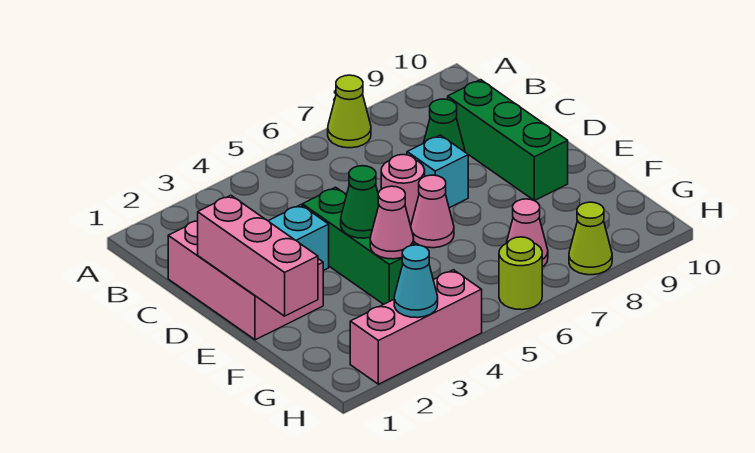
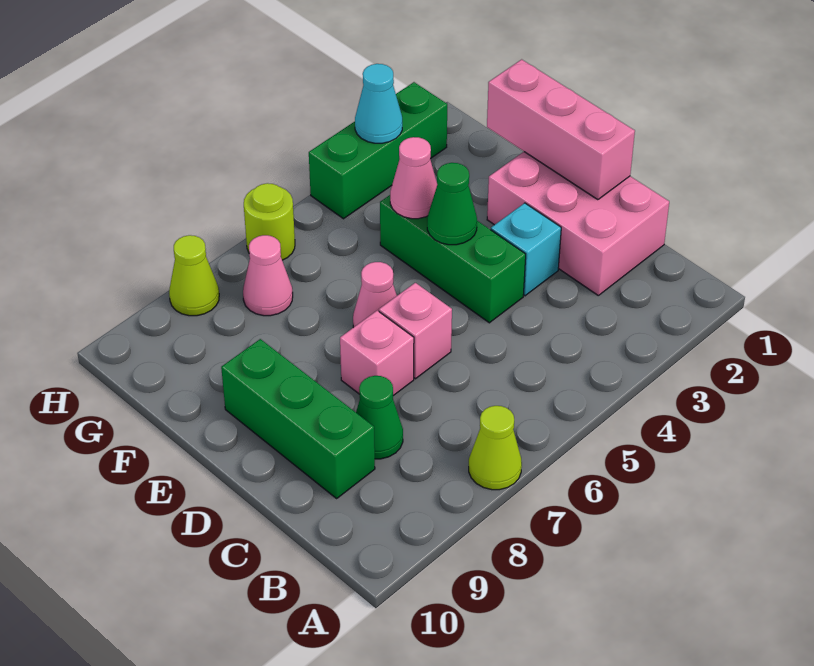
pink round brick D6 level 1 -> pink brick D6 level 1
cyan brick D7 level 1 -> pink brick D7 level 1
pink brick H2:H4 level 1 -> green brick H2:H4 level 1

